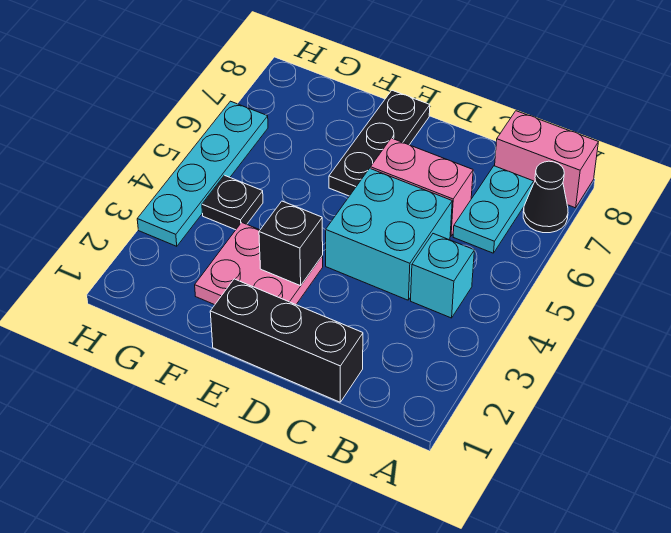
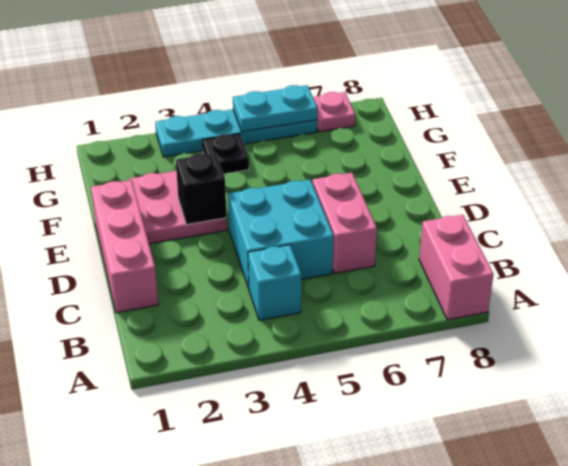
black cone A7 level 1 -> none
cyan plate B6:B7 level 1 -> cyan plate H5:H6 level 2
black brick C1:E1 level 1 -> pink brick C1:E1 level 1
black plate E6:E8 level 1 -> none
none -> pink plate H7 level 1

